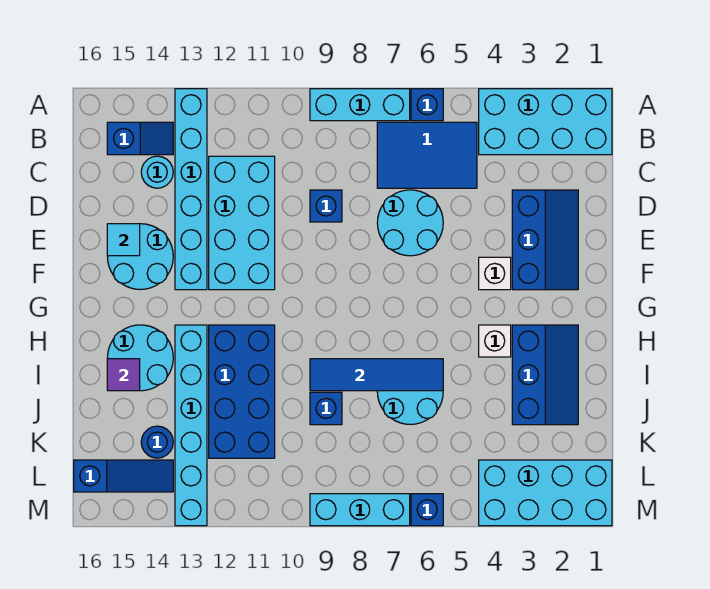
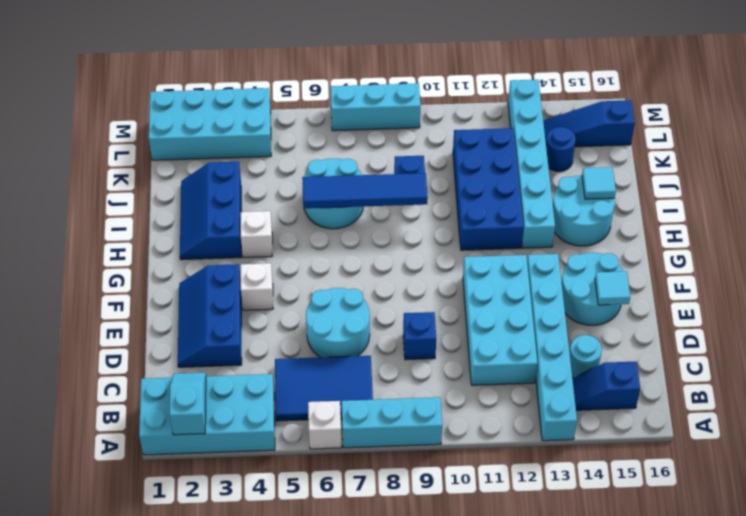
none -> cyan slope A2:B2 level 2 top A
blue brick A6 level 1 -> white brick A6 level 1
purple tile I15 level 2 -> cyan tile I15 level 2
blue brick M6 level 1 -> none

